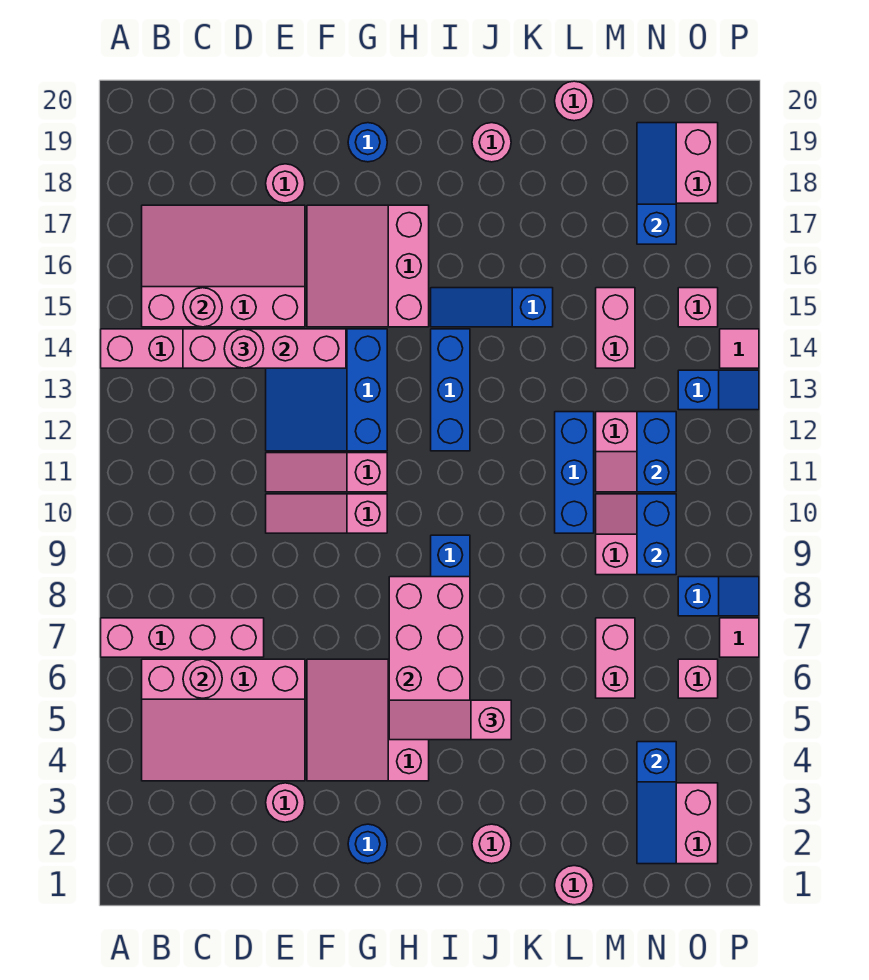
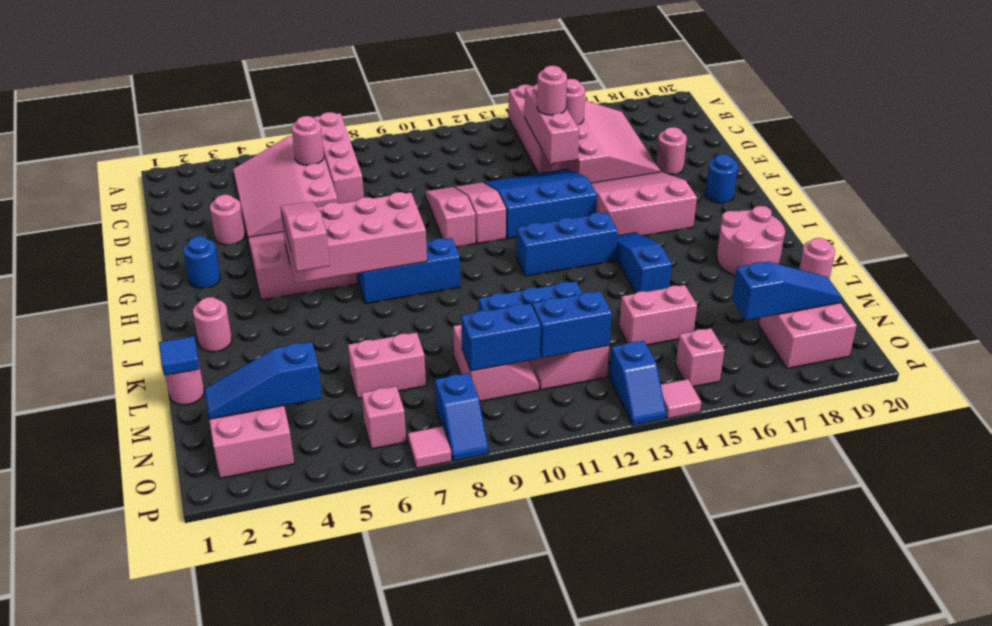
pink brick C14:F14 level 2 -> pink brick C14:E14 level 2
pink round brick J19 level 1 -> pink round brick J18:K19 level 1
none -> blue tile L1 level 2

